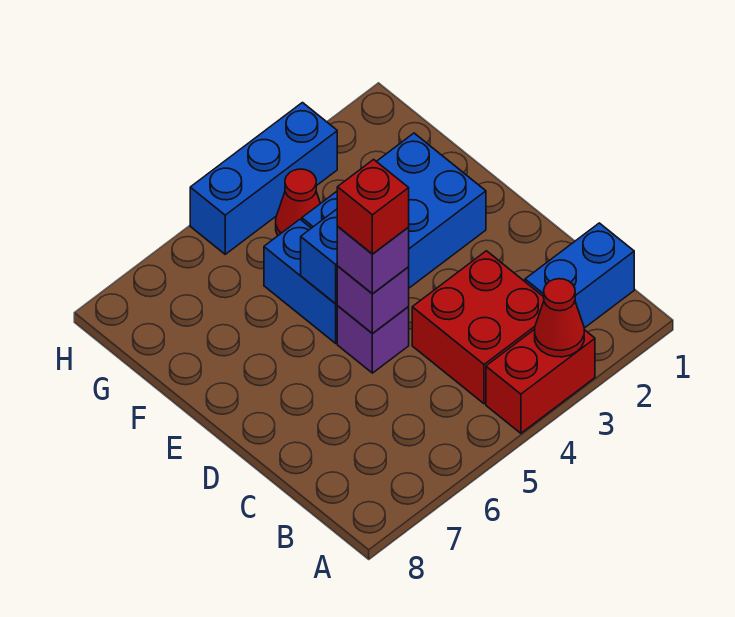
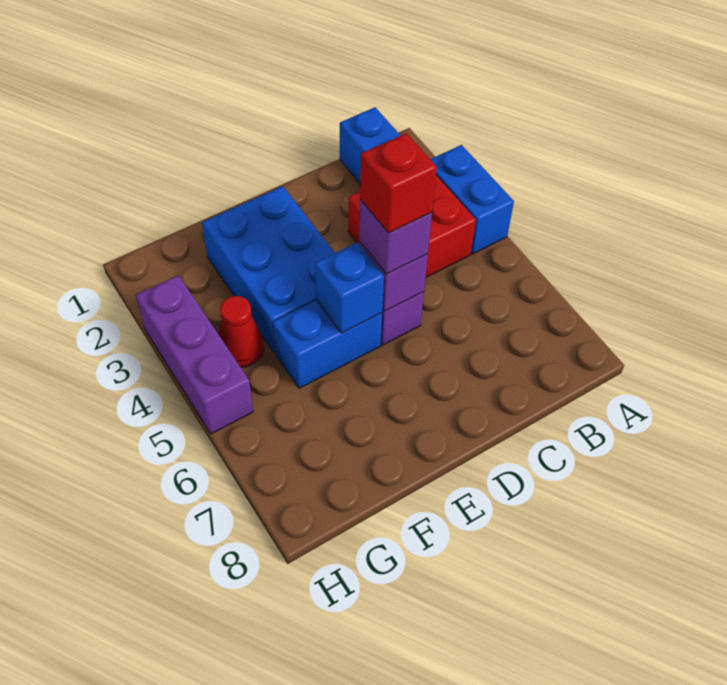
red brick A3:A4 level 1 -> blue brick A3:A4 level 1
red cone A3 level 2 -> none
blue brick H3:H5 level 1 -> purple brick H3:H5 level 1

